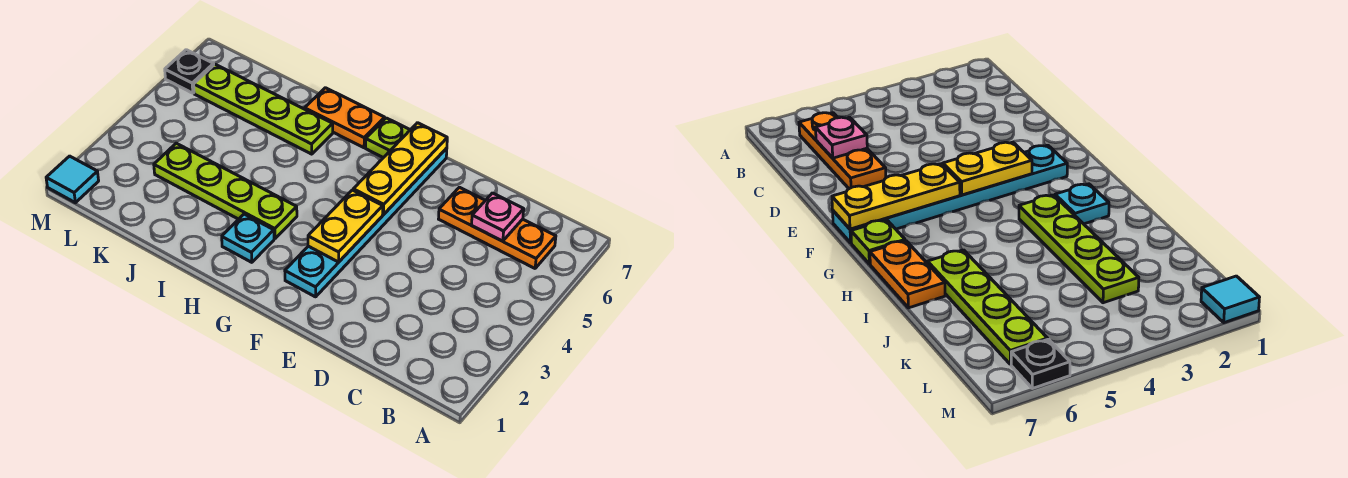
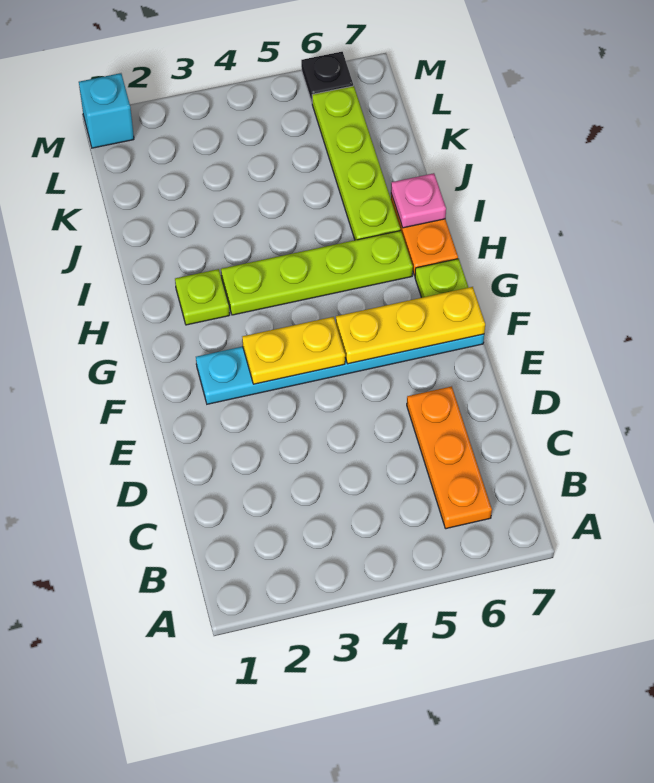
pink plate C6 level 2 -> pink plate I7 level 2
cyan plate H2 level 1 -> lime plate H2 level 1
lime plate H3:K3 level 1 -> lime plate H3:H6 level 1
cyan tile M1 level 1 -> cyan brick M1 level 1

